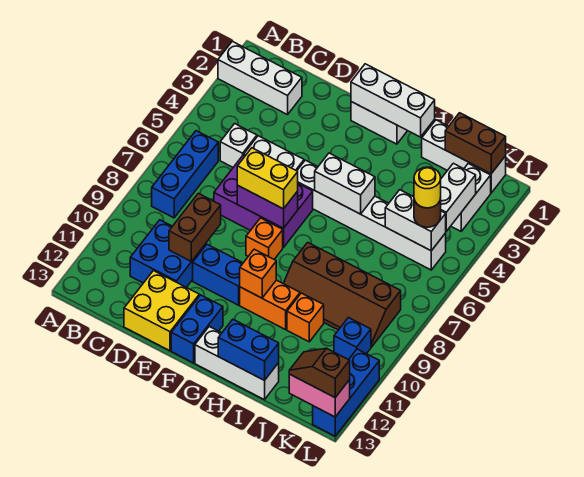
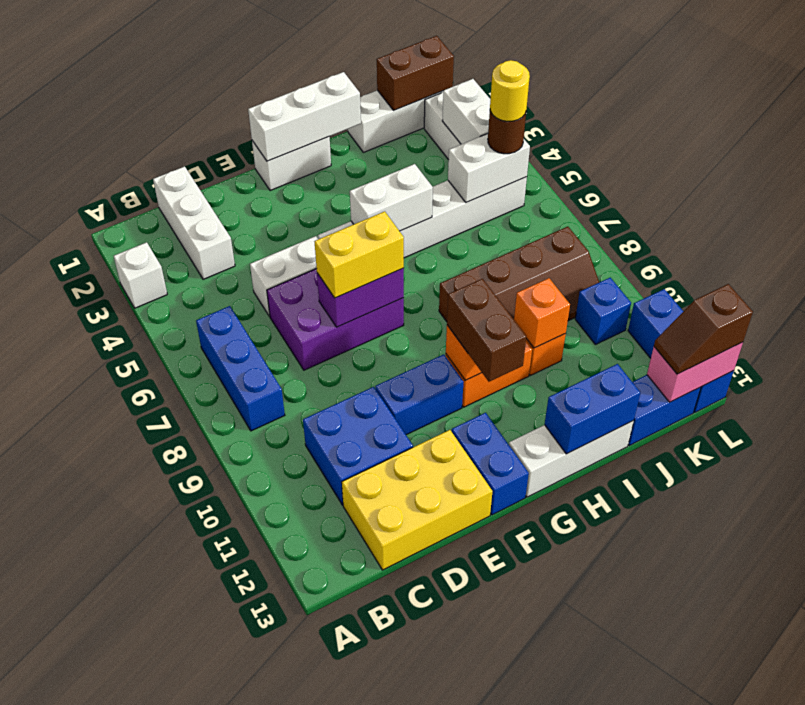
white brick A2:C2 level 1 -> white brick C1:C3 level 1
white brick C5 level 1 -> white brick A3 level 1
brown brick D9:D10 level 2 -> brown brick G10:G11 level 3
yellow brick D12:E13 level 1 -> yellow brick C12:E13 level 1
orange brick F8 level 1 -> orange brick I10 level 2
none -> blue brick J13:K13 level 1

